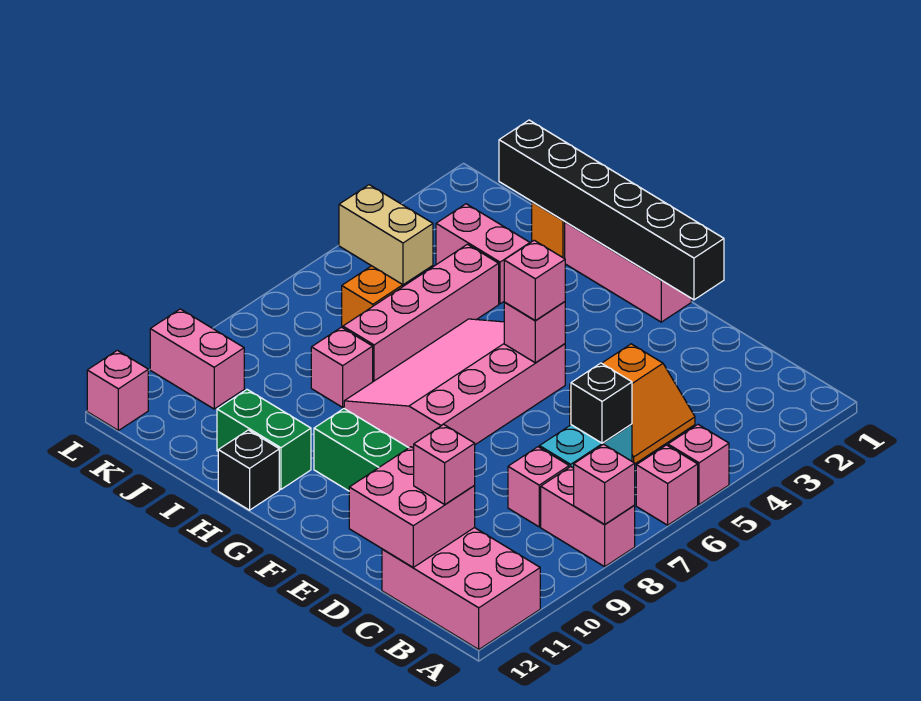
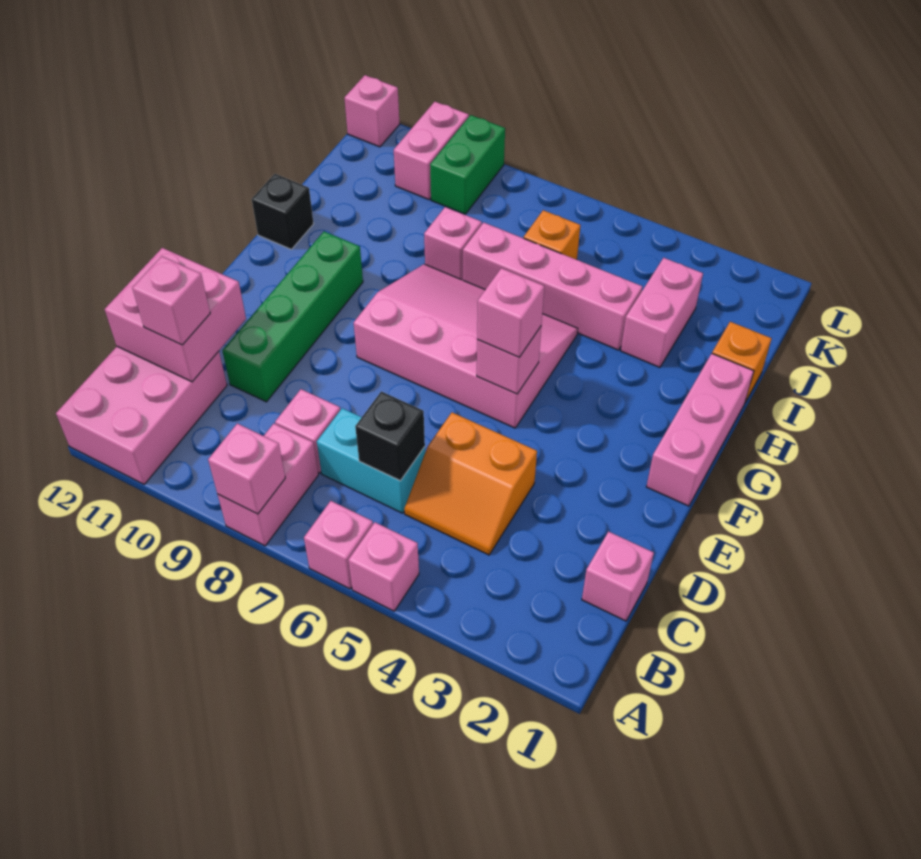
none -> pink brick C1 level 1
black brick E1:J1 level 2 -> none
green brick H11:I11 level 1 -> green brick K9:L9 level 1
tan brick K4:L4 level 1 -> none

